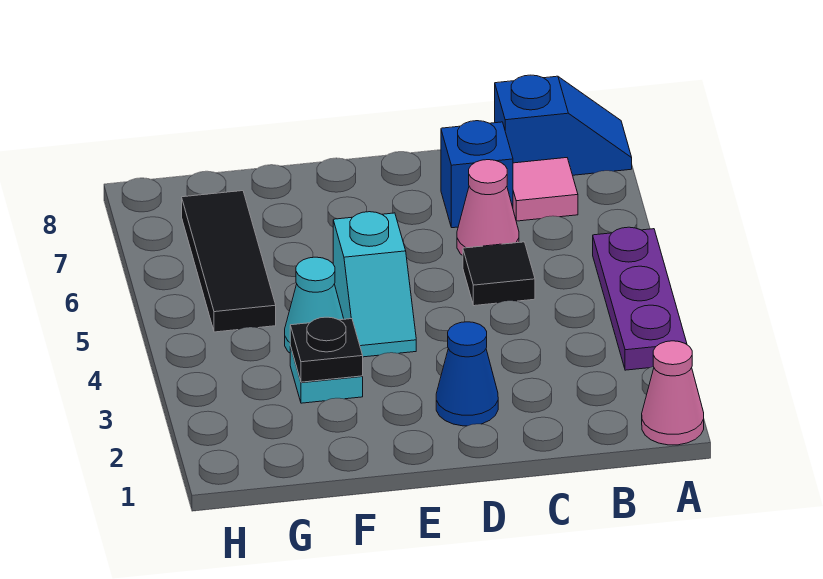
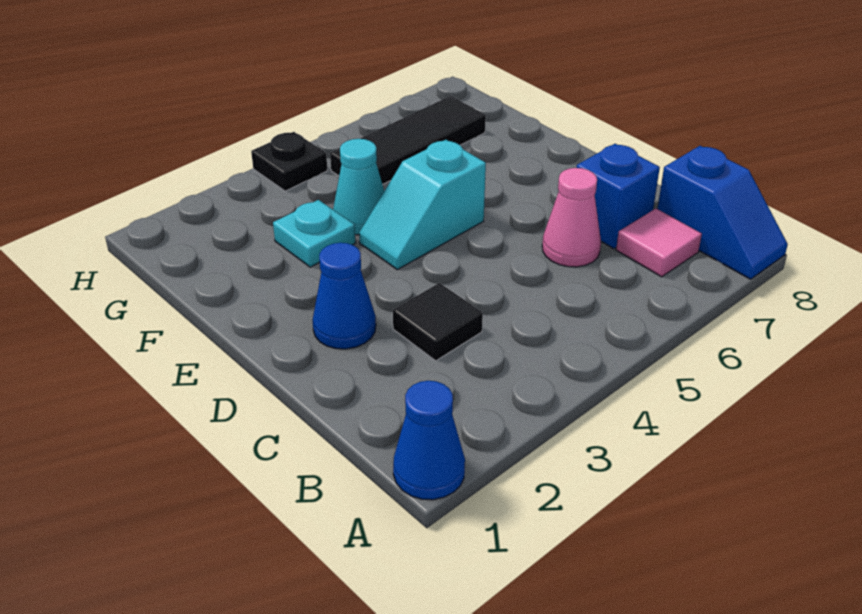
pink cone A1 level 1 -> blue cone A1 level 1
purple plate A3:A5 level 1 -> none
black tile C5 level 1 -> black tile C3 level 1
black plate F3 level 2 -> black plate H4 level 1

